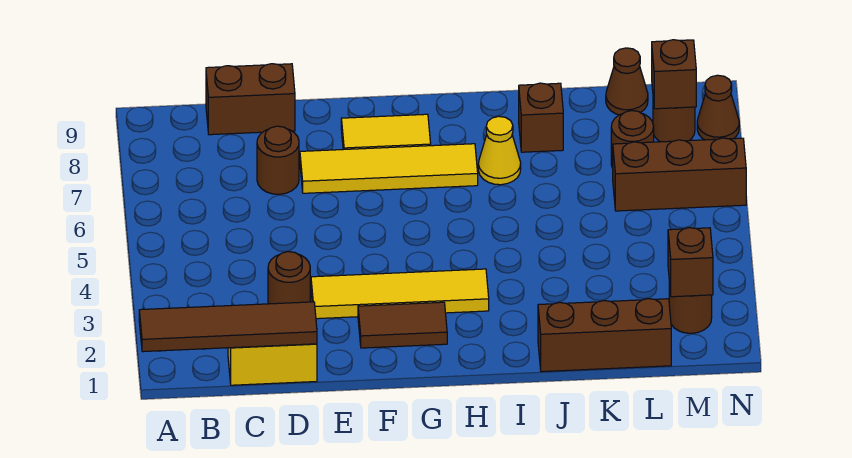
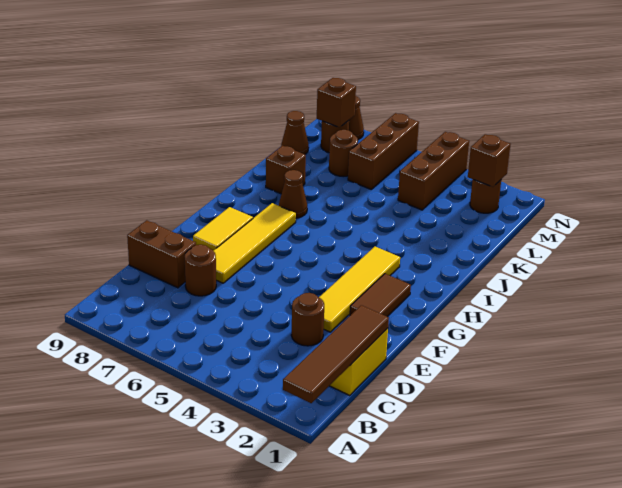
brown brick C9:D9 level 1 -> brown brick D8:D9 level 1
yellow cone I7 level 1 -> brown cone I7 level 1
brown brick J1:L1 level 1 -> brown brick L4:N4 level 1

